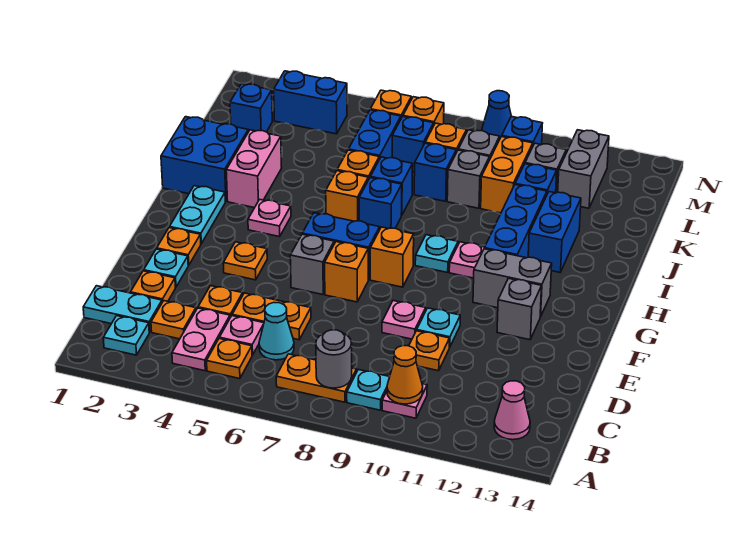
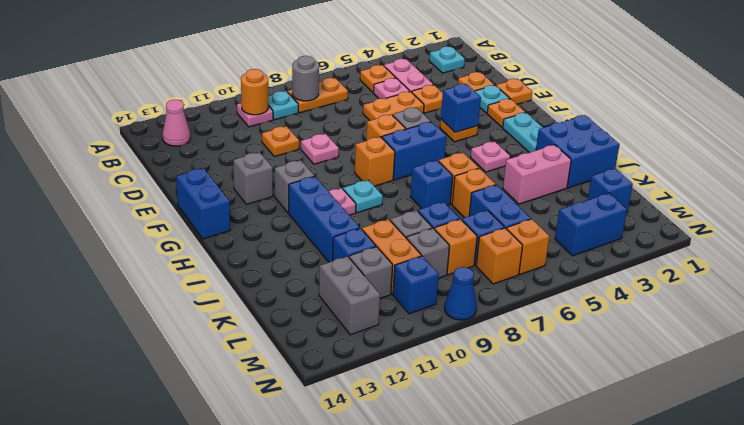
orange cone B10 level 2 -> orange round brick B10 level 2
cyan plate C1:C2 level 1 -> none
orange plate C3 level 1 -> orange plate E1 level 1
cyan cone C6 level 1 -> none
cyan plate E10 level 1 -> none
grey brick G11:G12 level 1 -> grey brick G11 level 1
pink brick I3:J3 level 1 -> pink brick J3:J4 level 1
blue brick I12:J12 level 1 -> blue brick F14:G14 level 1
blue brick J7 level 1 -> blue brick F4 level 2

